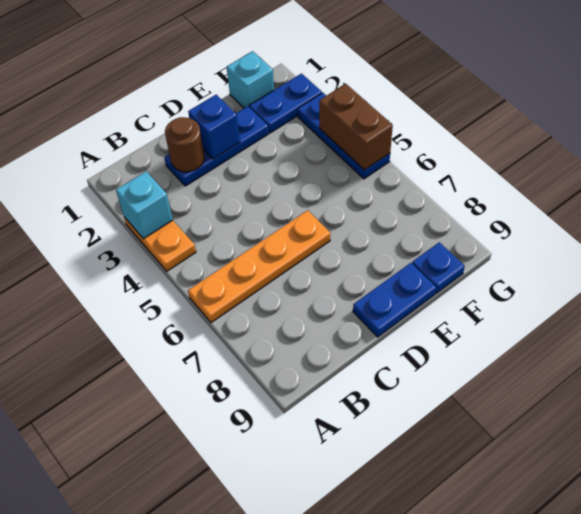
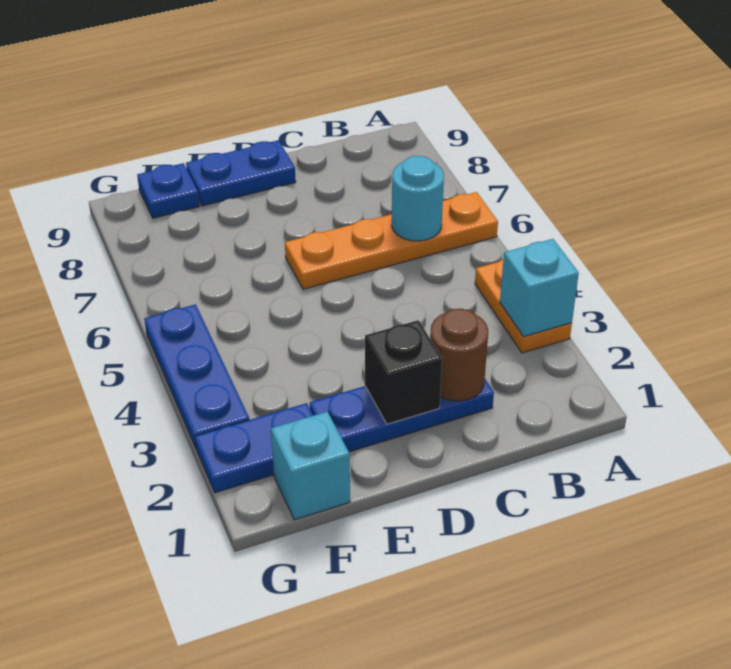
none -> cyan round brick B6 level 2
blue brick D2 level 2 -> black brick D2 level 2
brown brick G4:G5 level 2 -> none

